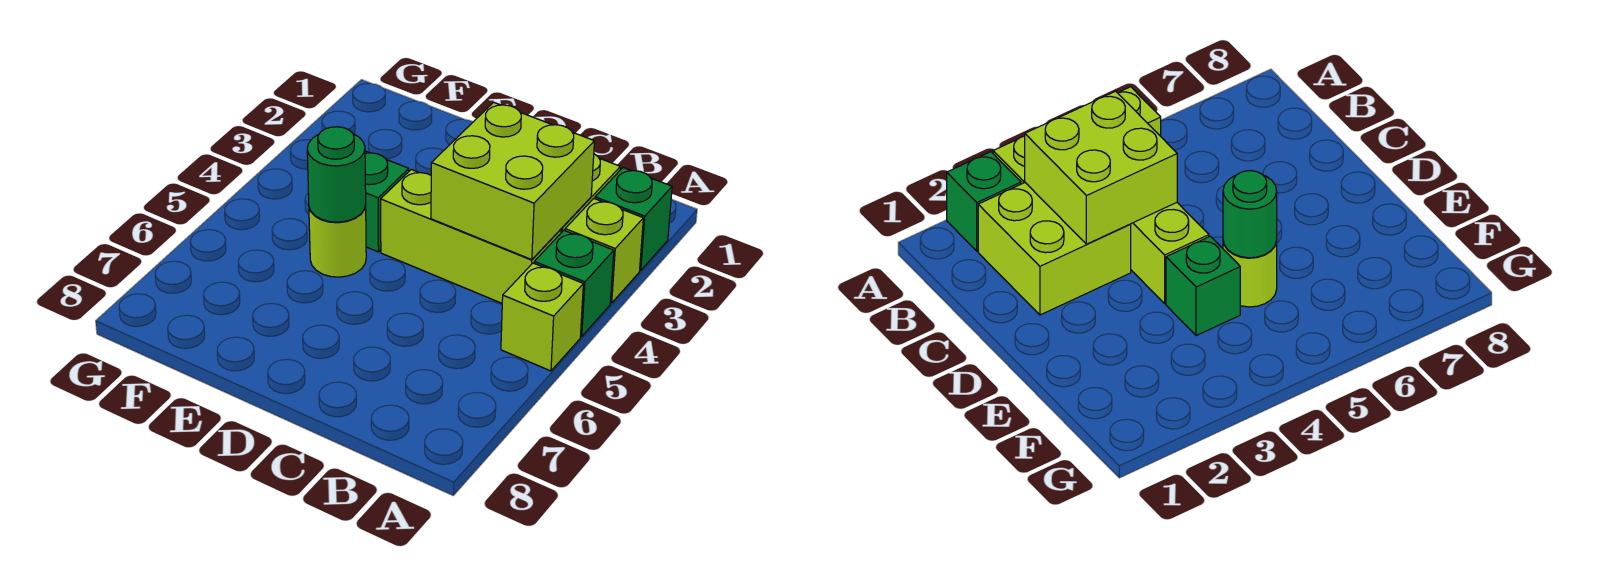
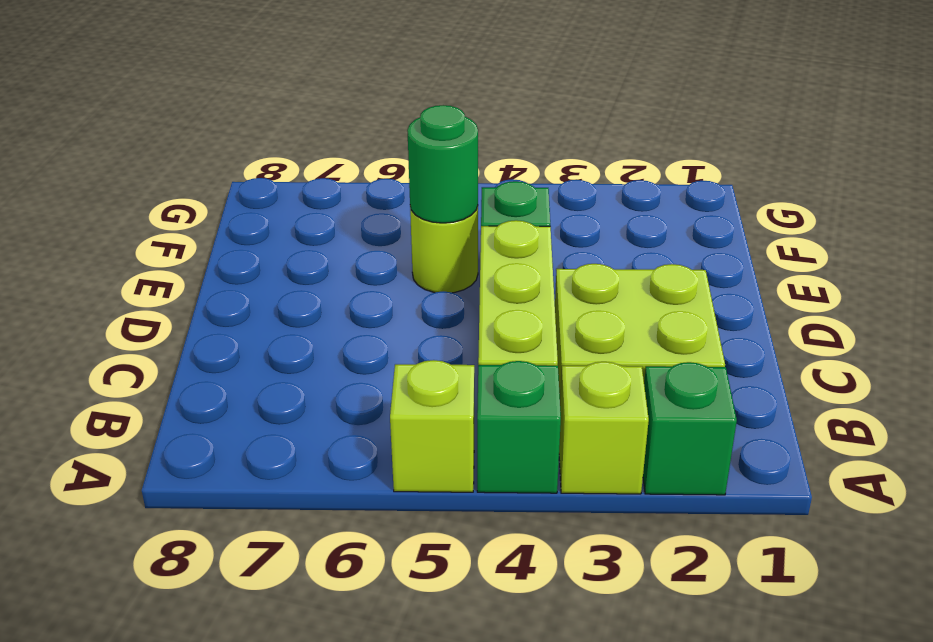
lime brick B3:C4 level 2 -> none

